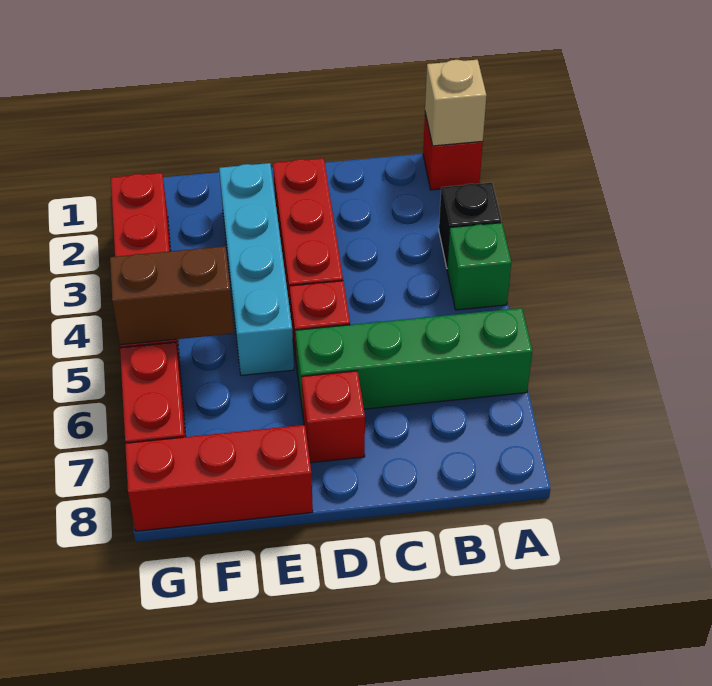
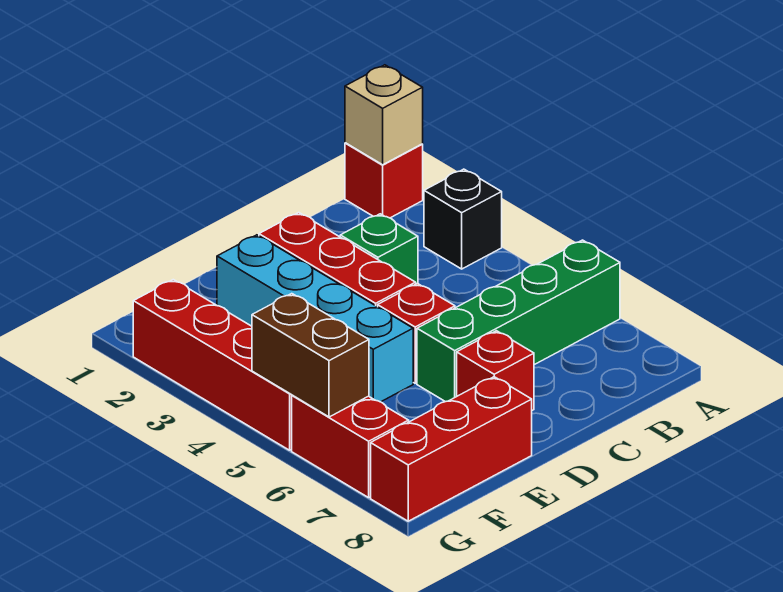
green brick A4 level 1 -> green brick C3 level 1
brown brick F5:G5 level 2 -> brown brick G5:G6 level 2

